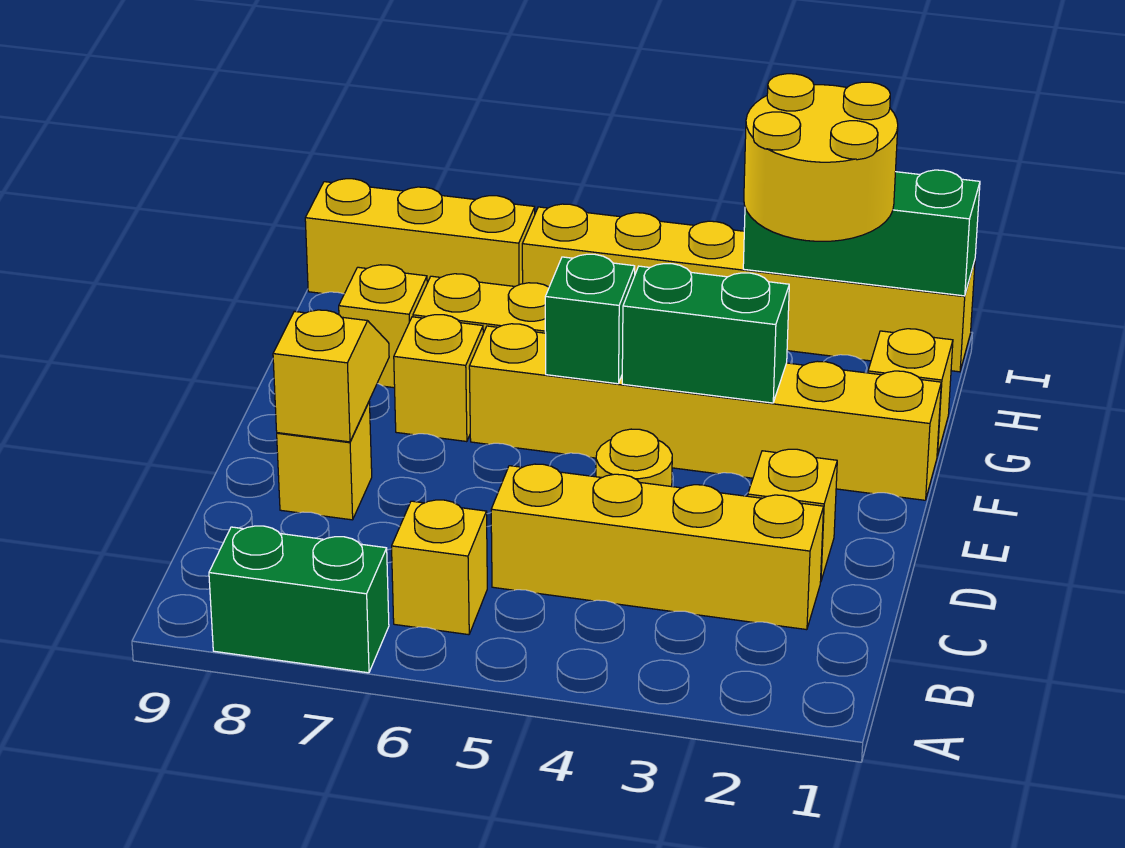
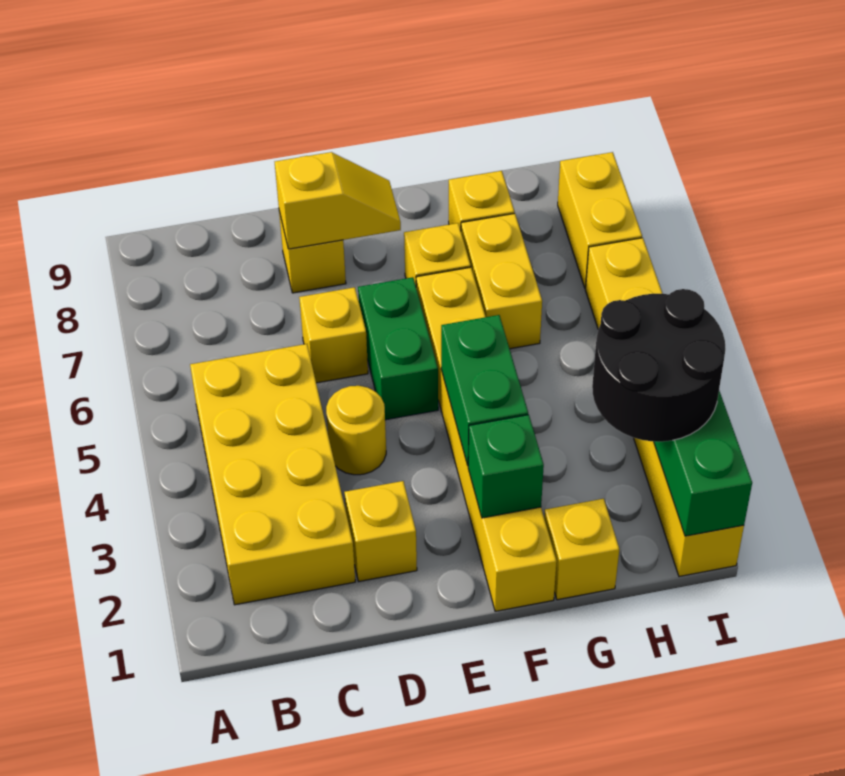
green brick A7:A8 level 1 -> green brick E5:E6 level 1
yellow brick B6 level 1 -> yellow brick D6 level 1
yellow brick C2:C5 level 1 -> yellow brick B2:C5 level 1
green brick F5 level 2 -> green brick F2 level 2
yellow round brick H2:I3 level 3 -> black round brick H2:I3 level 3
yellow brick I7:I9 level 1 -> yellow brick I7:I8 level 1

